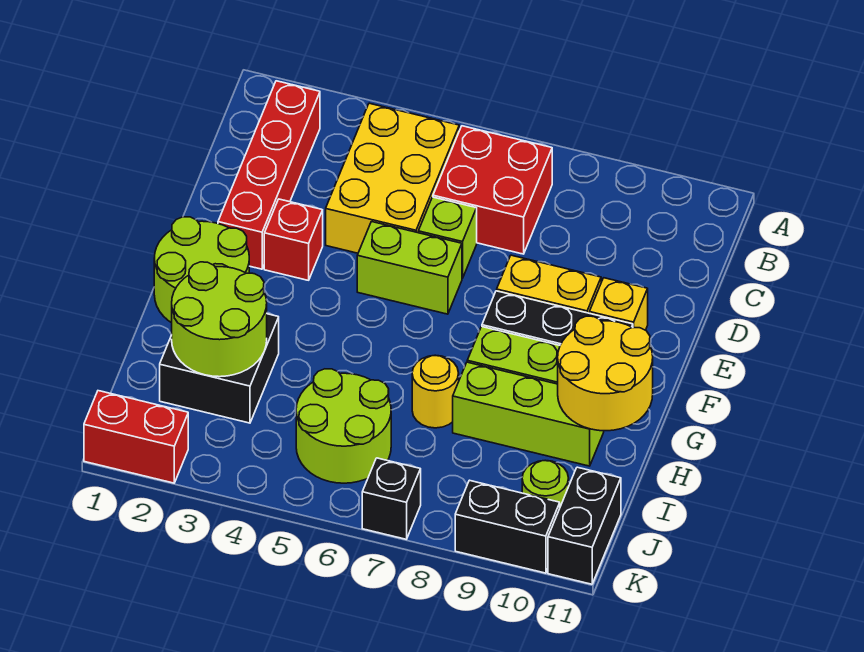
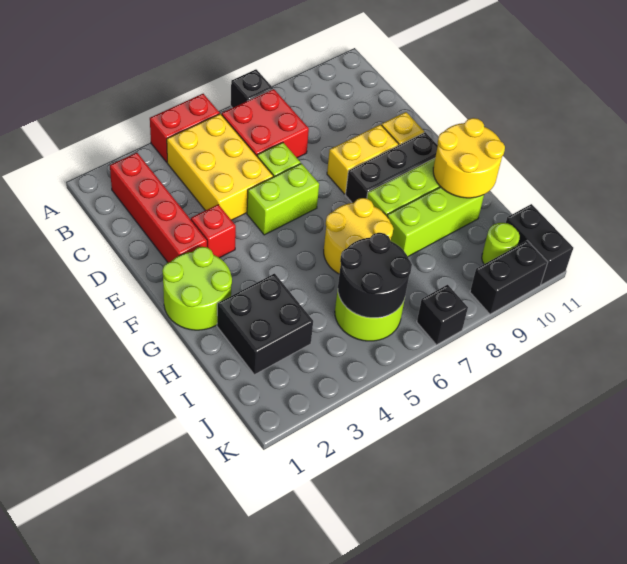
none -> black brick A7 level 1
lime round brick H2:I3 level 2 -> none
yellow round brick H7 level 1 -> yellow round brick G6:H7 level 1
none -> black round brick I5:J6 level 2
red brick K1:K2 level 1 -> red brick A4:A5 level 1

